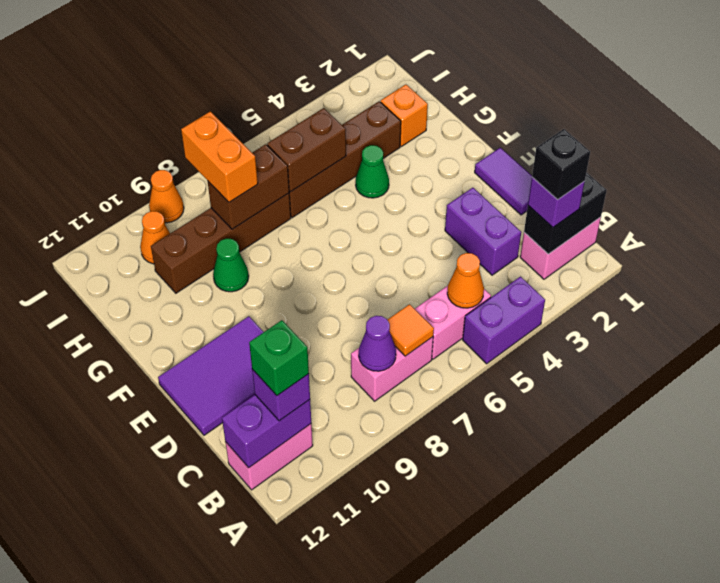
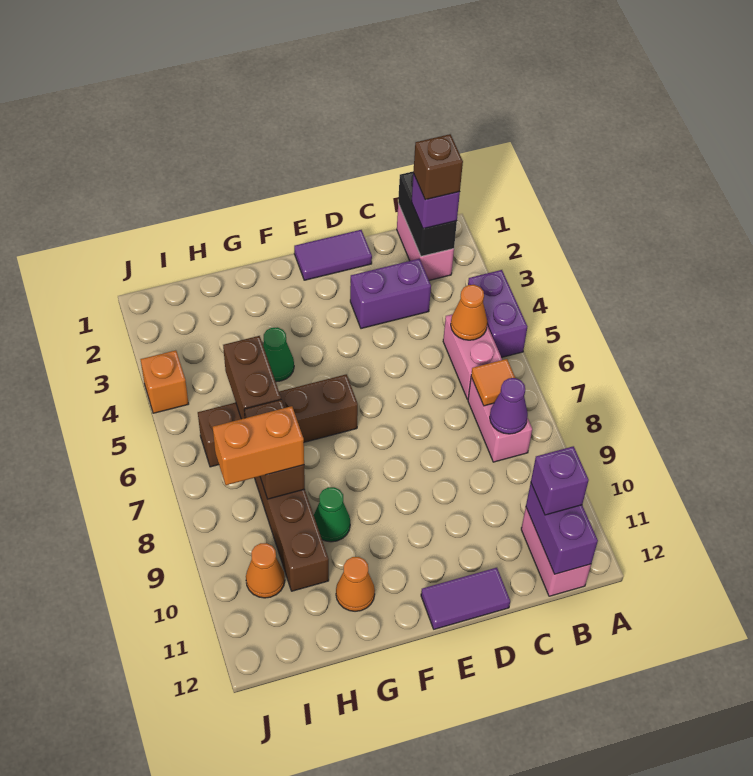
black brick B2 level 4 -> brown brick B2 level 4
green brick B11 level 4 -> none
purple tile D10:E12 level 1 -> purple tile D12:E12 level 1
orange brick H2 level 1 -> orange brick J4 level 1
brown brick H3:H6 level 1 -> brown brick F6:I6 level 1
orange cone J9 level 1 -> orange cone G11 level 1

